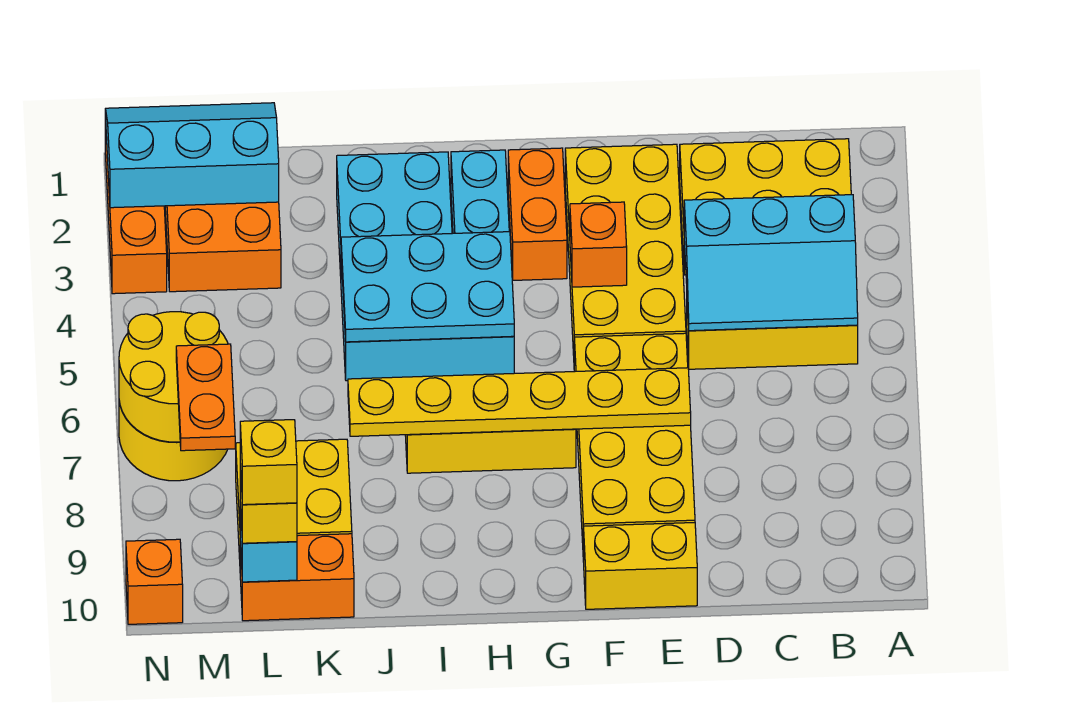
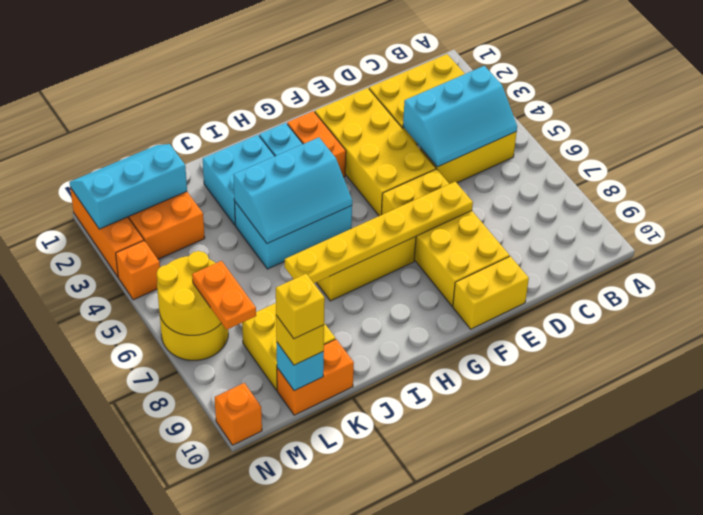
orange brick F4 level 2 -> orange brick N4 level 1
cyan plate H4:J5 level 2 -> cyan slope H4:J5 level 2 top 4

